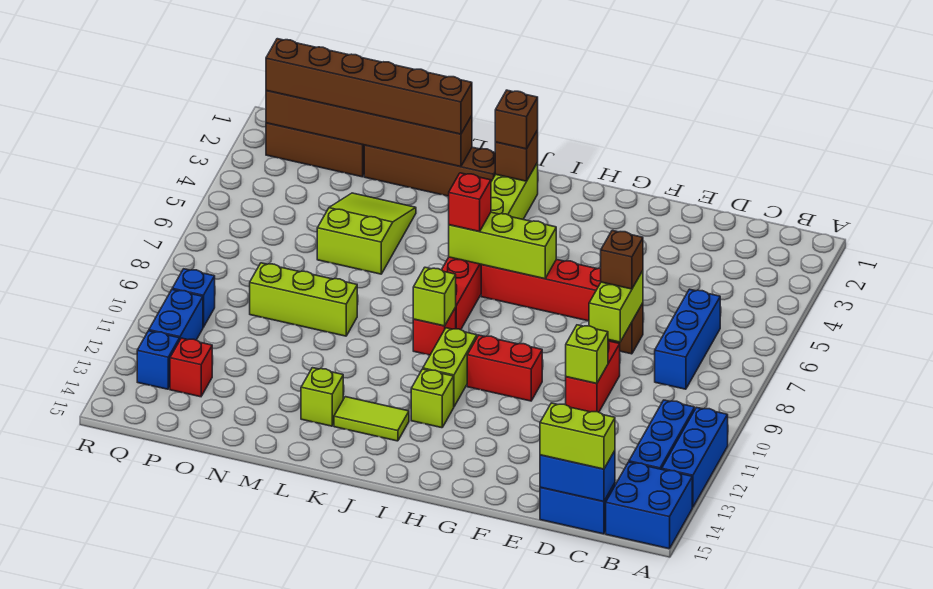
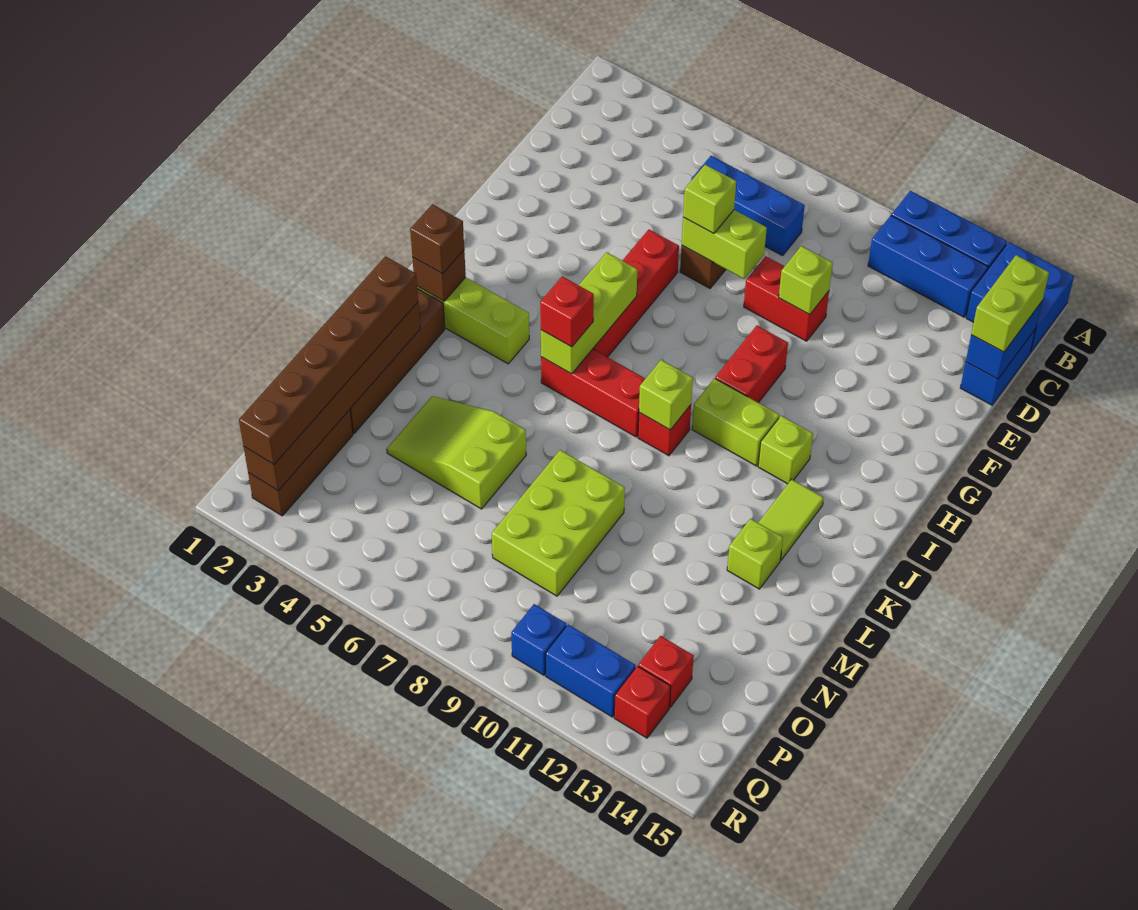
brown brick E7 level 3 -> lime brick E7 level 3
lime brick M9:O9 level 1 -> lime brick M8:O9 level 1
blue brick Q13 level 1 -> red brick Q13 level 1

